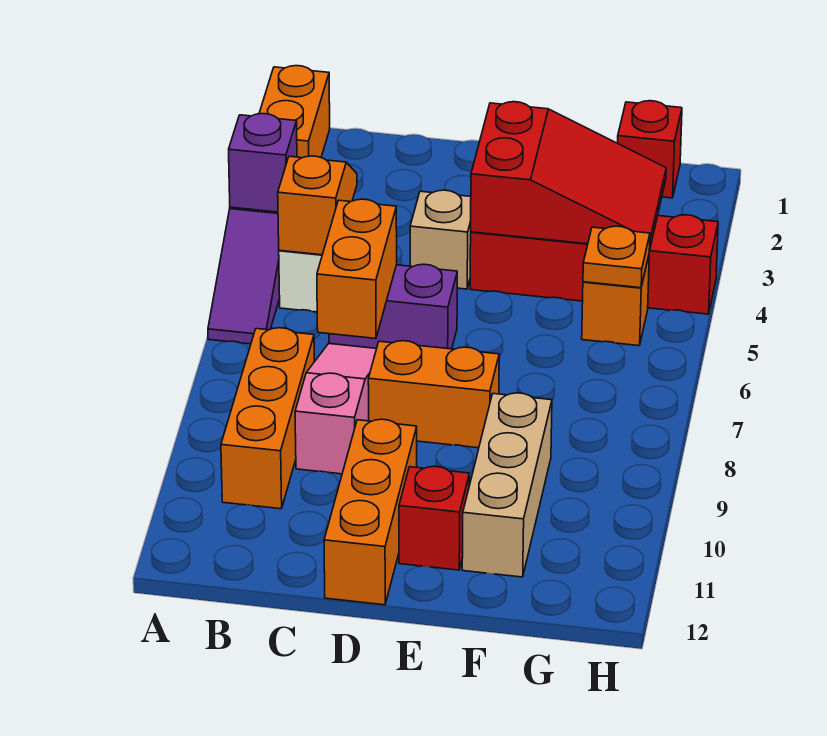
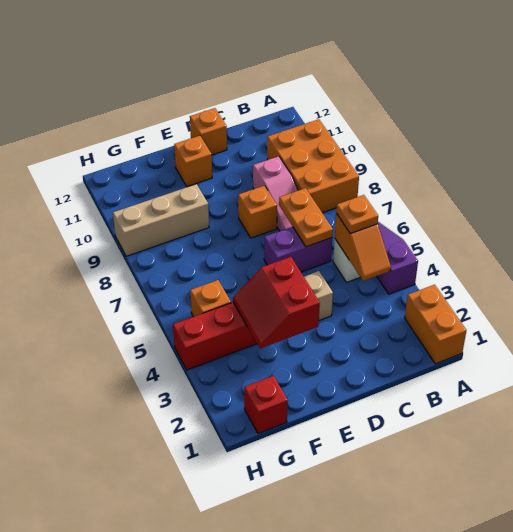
purple brick A4 level 2 -> none
orange brick B8:B10 level 1 -> orange brick A8:B10 level 1
orange brick C6:C7 level 2 -> orange plate C6:C7 level 2
orange brick D8:E8 level 1 -> orange brick D8 level 1
orange brick D10:D12 level 1 -> orange brick D12 level 1
red slope E3:G4 level 2 top E -> red slope E3:F4 level 2 top E
red brick E11 level 1 -> orange brick E11 level 1
tan brick F9:F11 level 1 -> tan brick F9:H9 level 1
orange plate G5 level 2 -> orange plate B5 level 3

